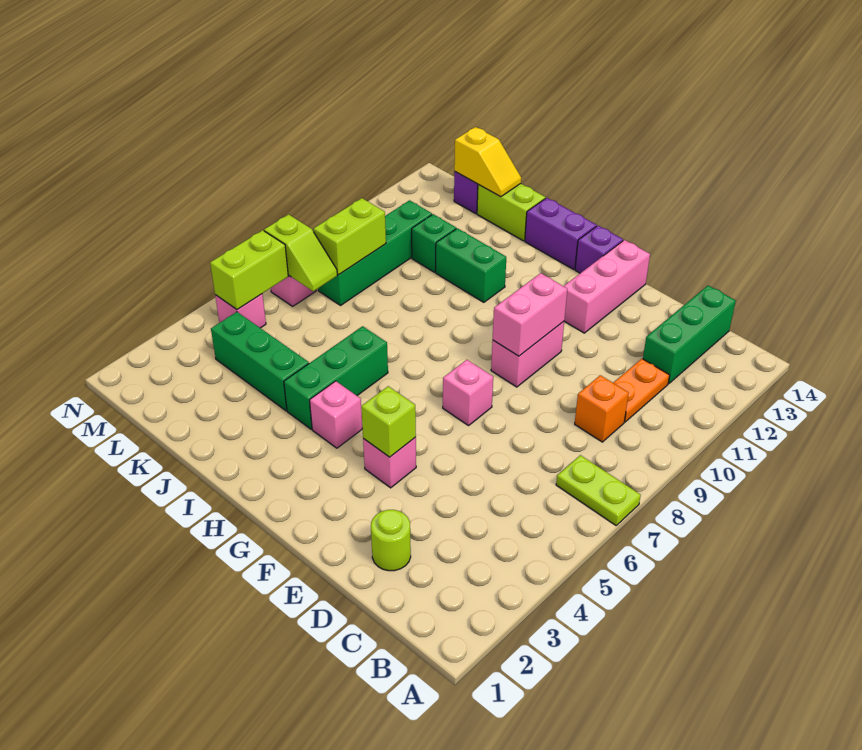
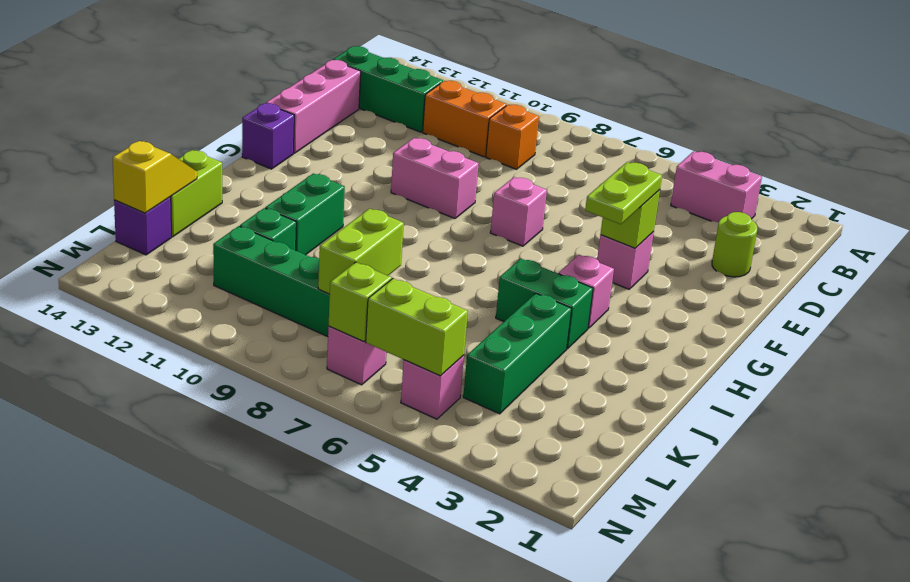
lime plate A7:B7 level 1 -> lime plate F4:G4 level 3
orange plate C10:C11 level 1 -> orange brick C10:C11 level 1
pink brick F9:F10 level 2 -> pink brick B3:B4 level 1
pink brick F12:F14 level 1 -> pink brick D14:F14 level 1
purple brick H14:I14 level 1 -> none
green brick I4:I6 level 1 -> green brick I4:I5 level 1
lime brick L8:L9 level 2 -> lime brick K8:L8 level 2

